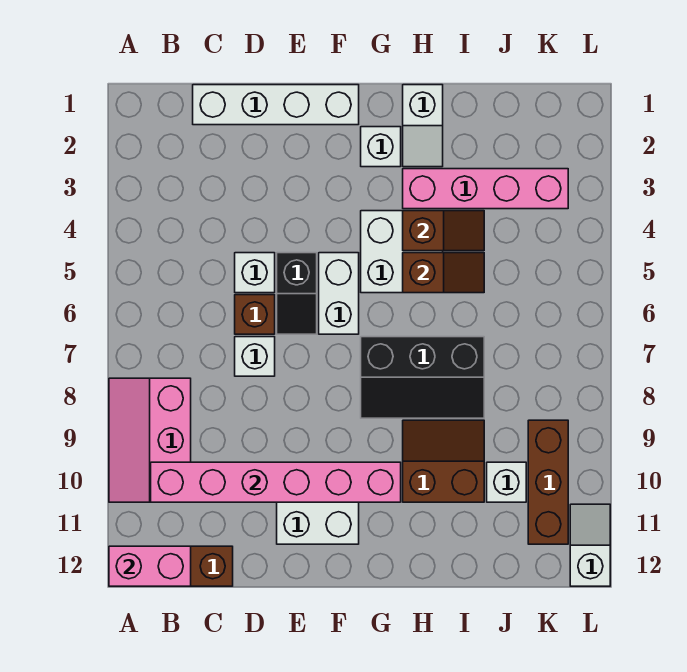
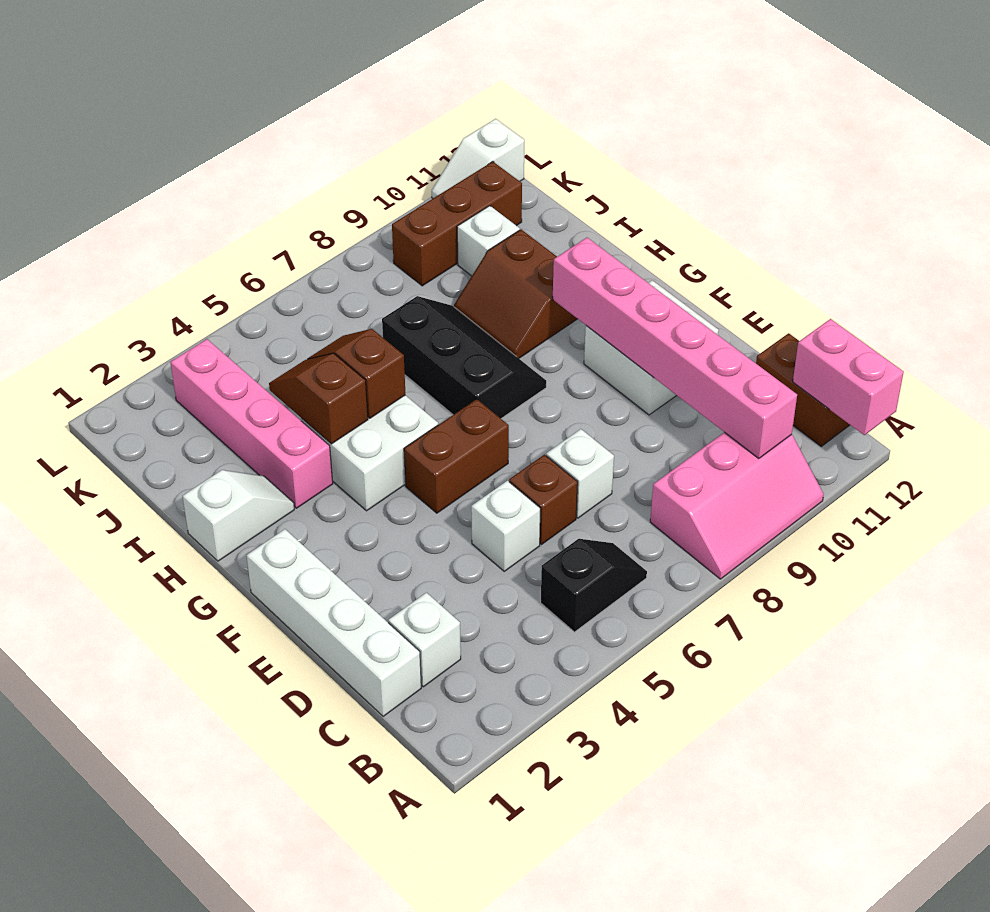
black slope E5:E6 level 1 top 5 -> black slope B5:B6 level 1 top 5
white brick F5:F6 level 1 -> brown brick F5:F6 level 1
white brick G2 level 1 -> white brick C2 level 1

